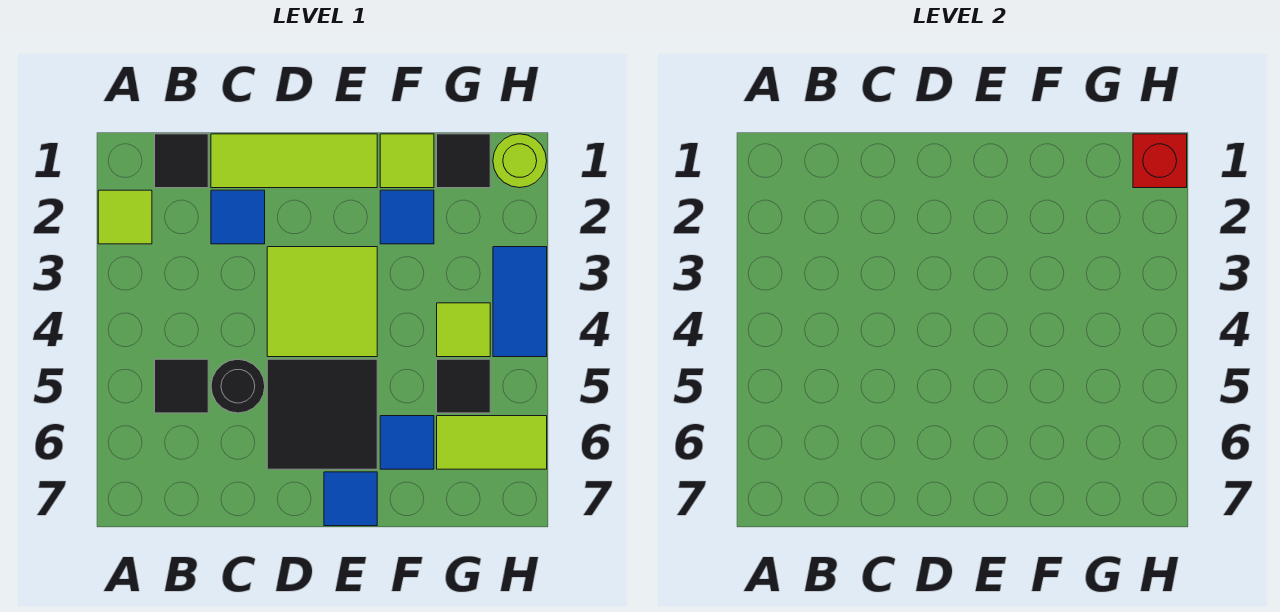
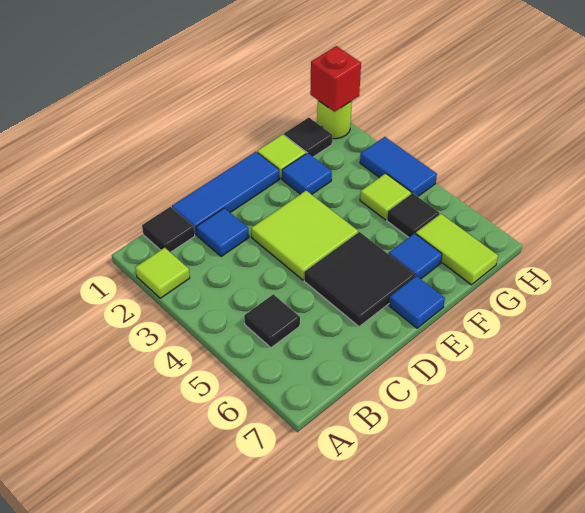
lime tile C1:E1 level 1 -> blue tile C1:E1 level 1
black round brick C5 level 1 -> none
lime tile G6:H6 level 1 -> lime tile G6:G7 level 1

